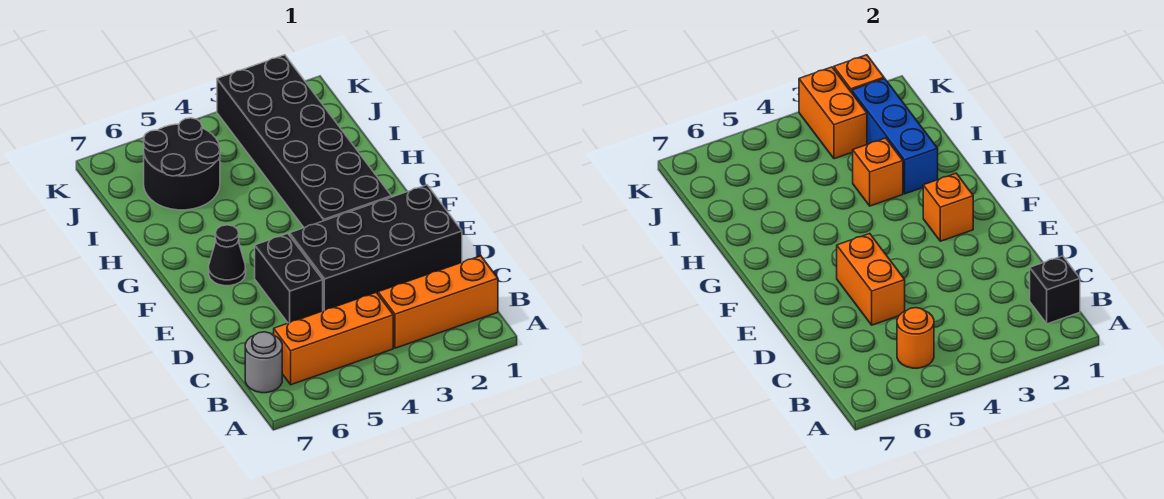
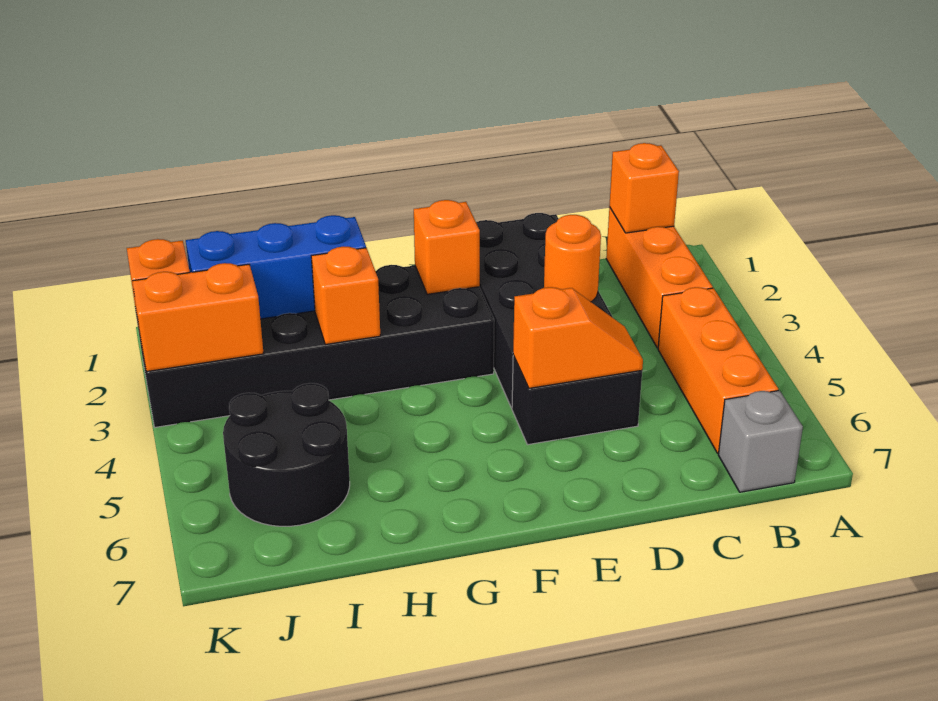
black brick B1 level 2 -> orange brick B1 level 2
orange round brick B5 level 2 -> orange round brick D3 level 2
grey round brick B7 level 1 -> grey brick B7 level 1
orange brick D5:E5 level 2 -> orange slope D5:E5 level 2 top E
black cone F6 level 1 -> none

